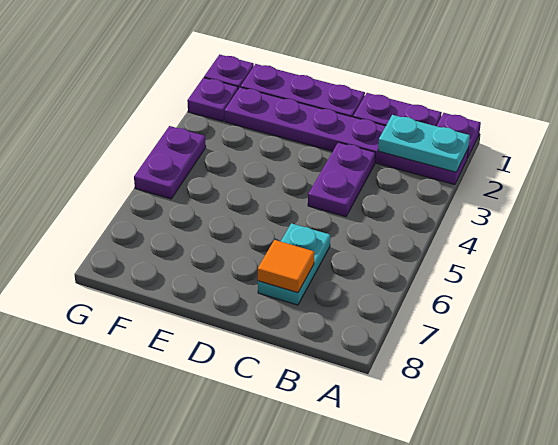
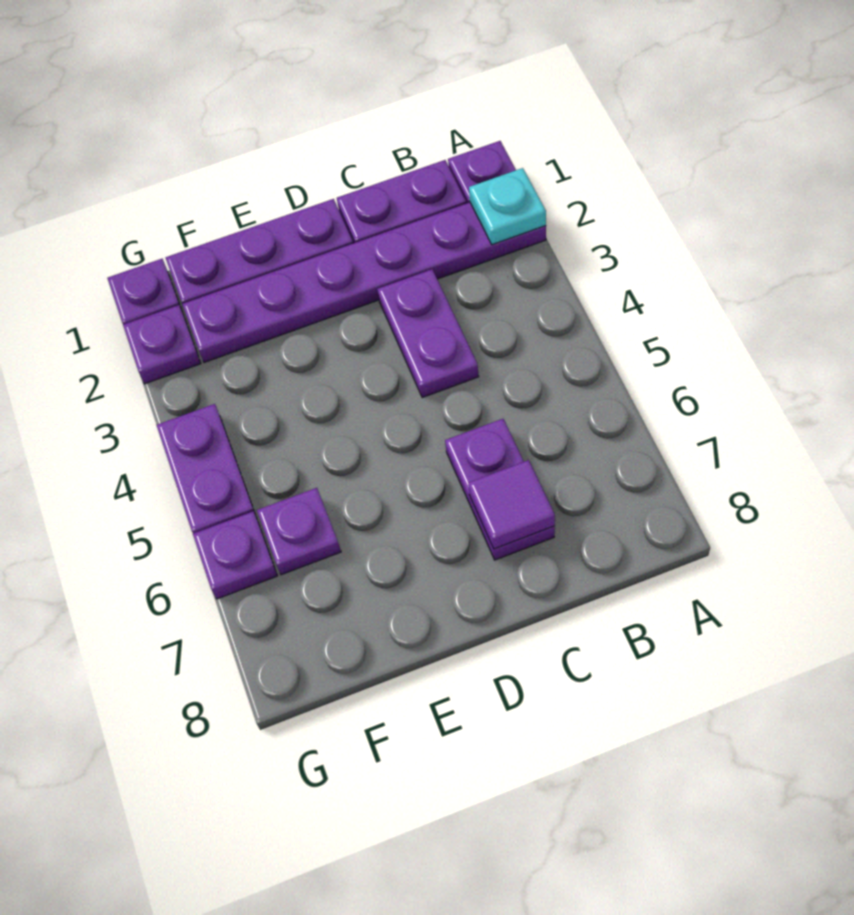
cyan plate A2:B2 level 2 -> cyan plate A2 level 2
cyan plate C6:C7 level 1 -> purple plate C6:C7 level 1
orange tile C7 level 2 -> purple tile C7 level 2
none -> purple plate F6 level 1
none -> purple plate G6 level 1

